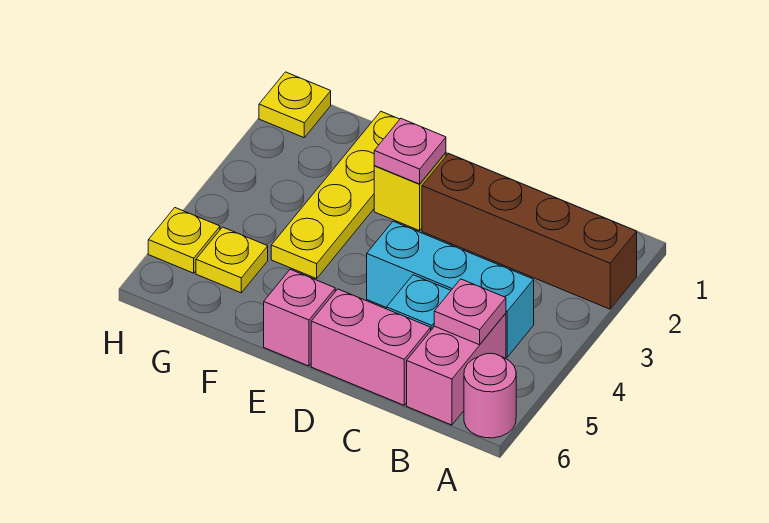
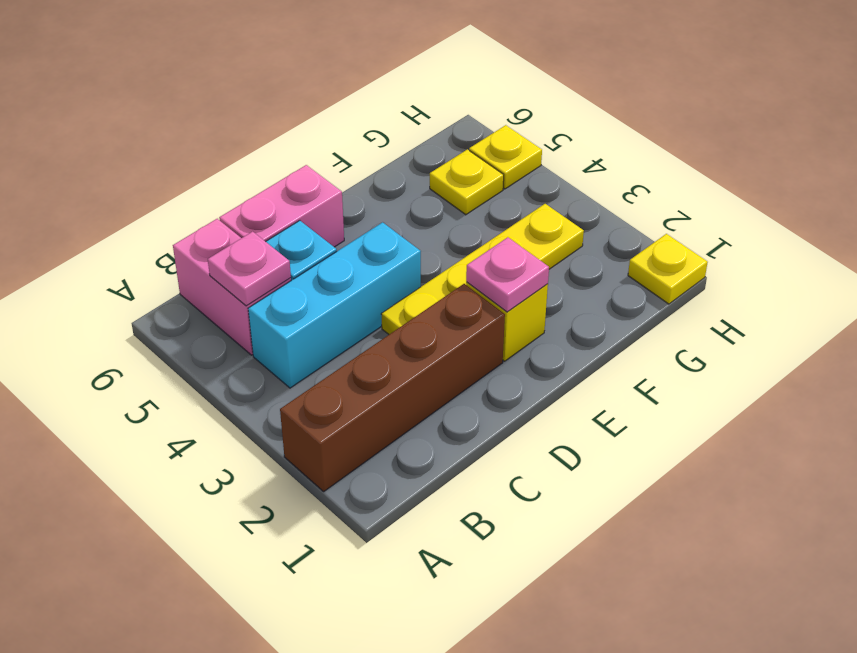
pink round brick A6 level 1 -> none
pink brick E6 level 1 -> none
yellow plate F1:F4 level 1 -> yellow plate D3:G3 level 1

